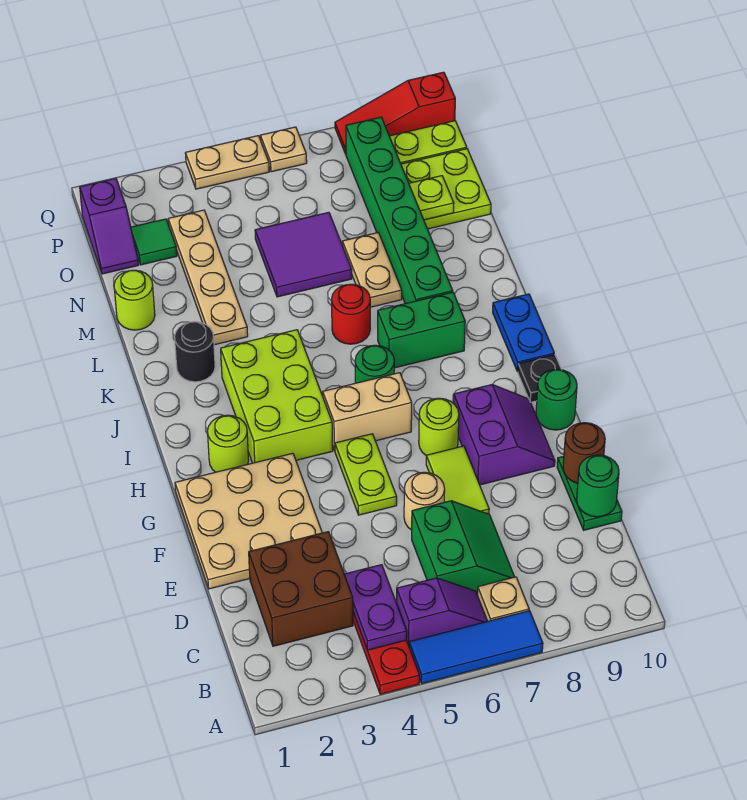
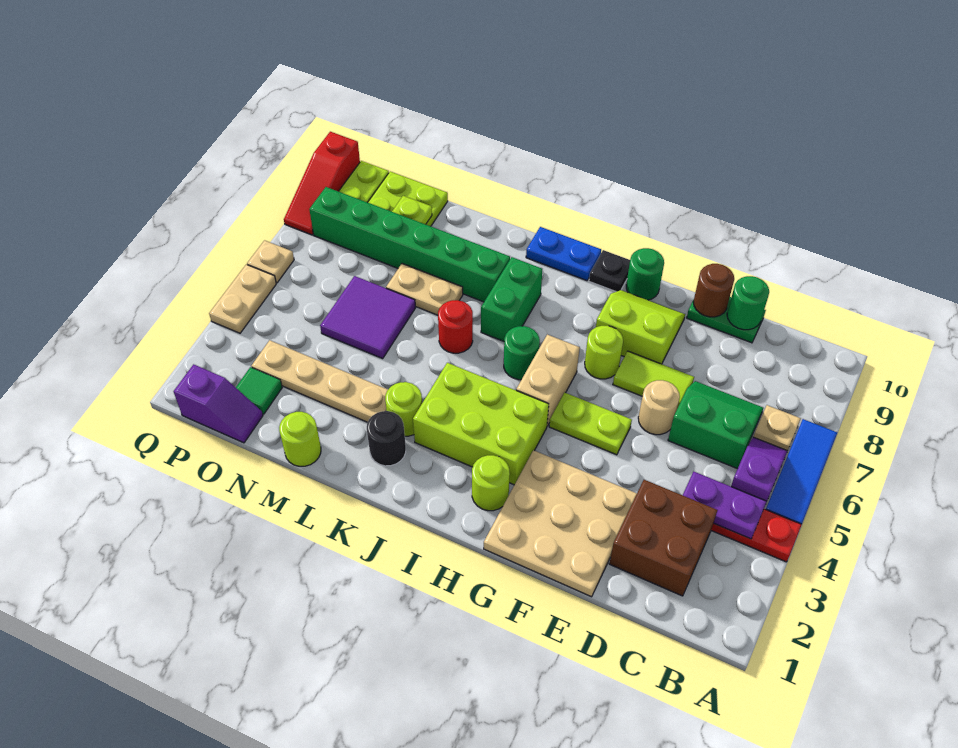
purple slope F8:G9 level 1 top 8 -> lime slope F8:G9 level 1 top 8
none -> lime round brick K3 level 1

